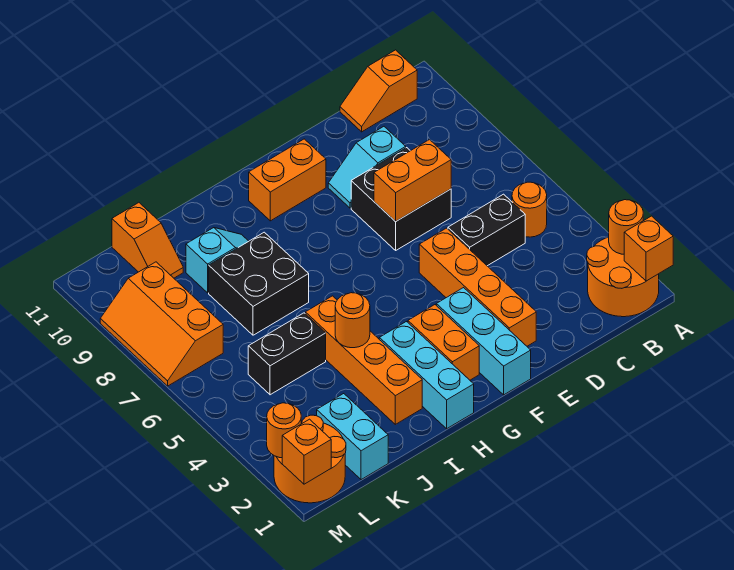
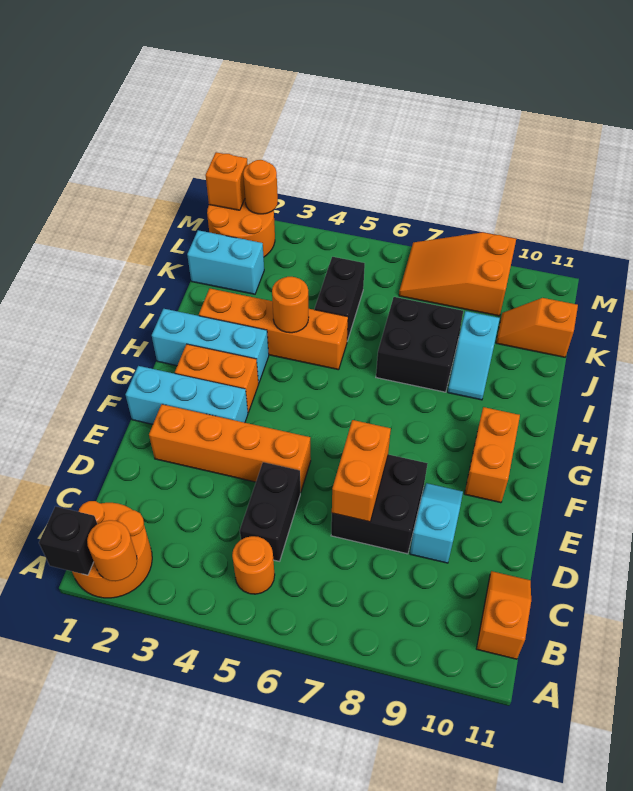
orange brick A1 level 2 -> black brick A1 level 2
orange slope L7:M9 level 1 top L -> orange slope L7:M9 level 1 top 9

